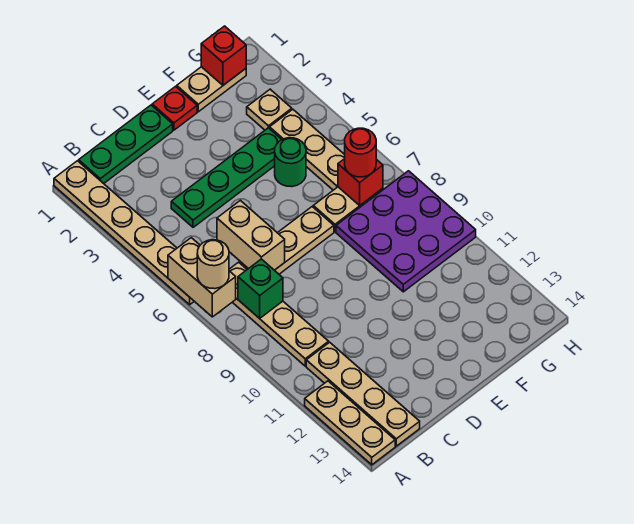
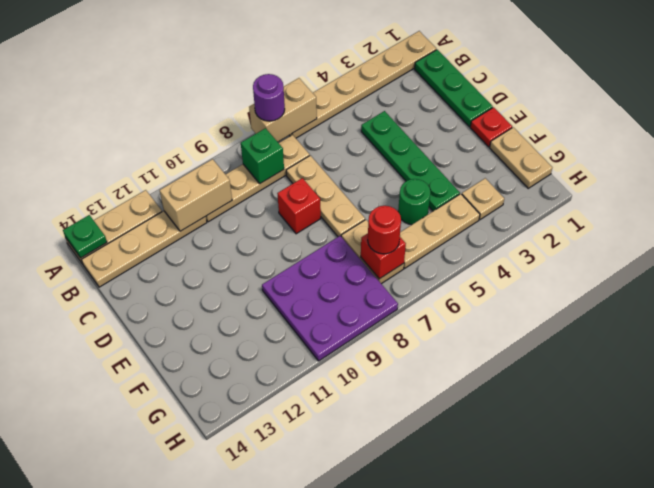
tan round brick A7 level 3 -> purple round brick A7 level 3
none -> green plate A14 level 2
tan brick C6:C7 level 2 -> tan brick B10:B11 level 2
red brick G1 level 2 -> red brick D8 level 1

